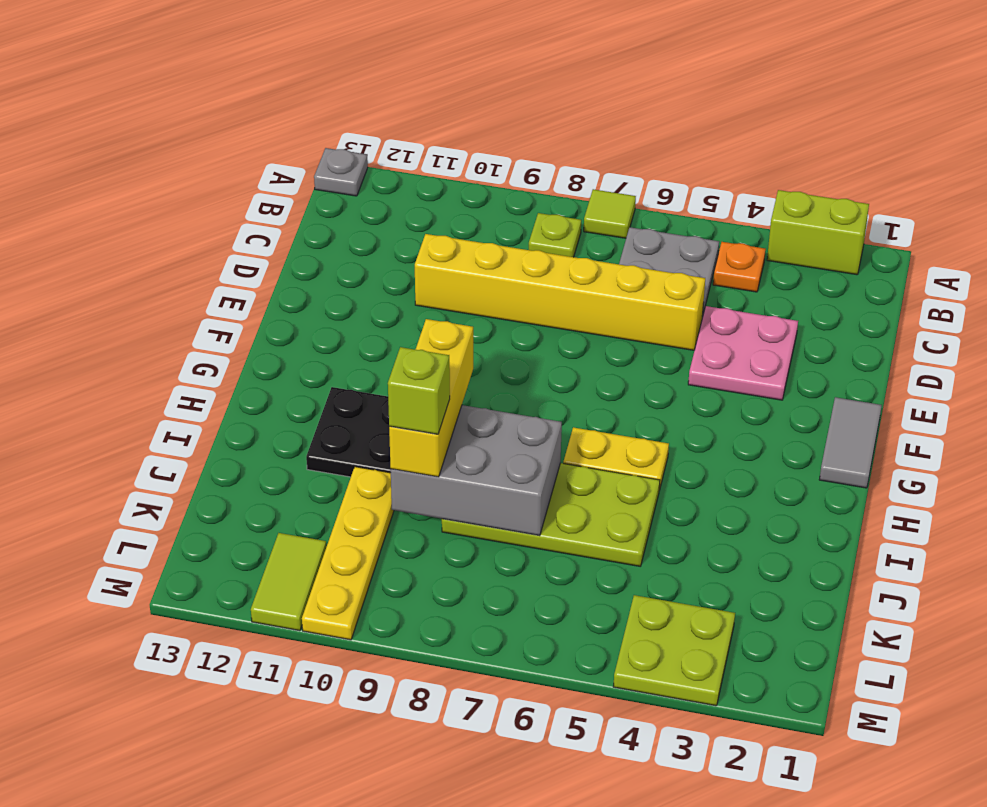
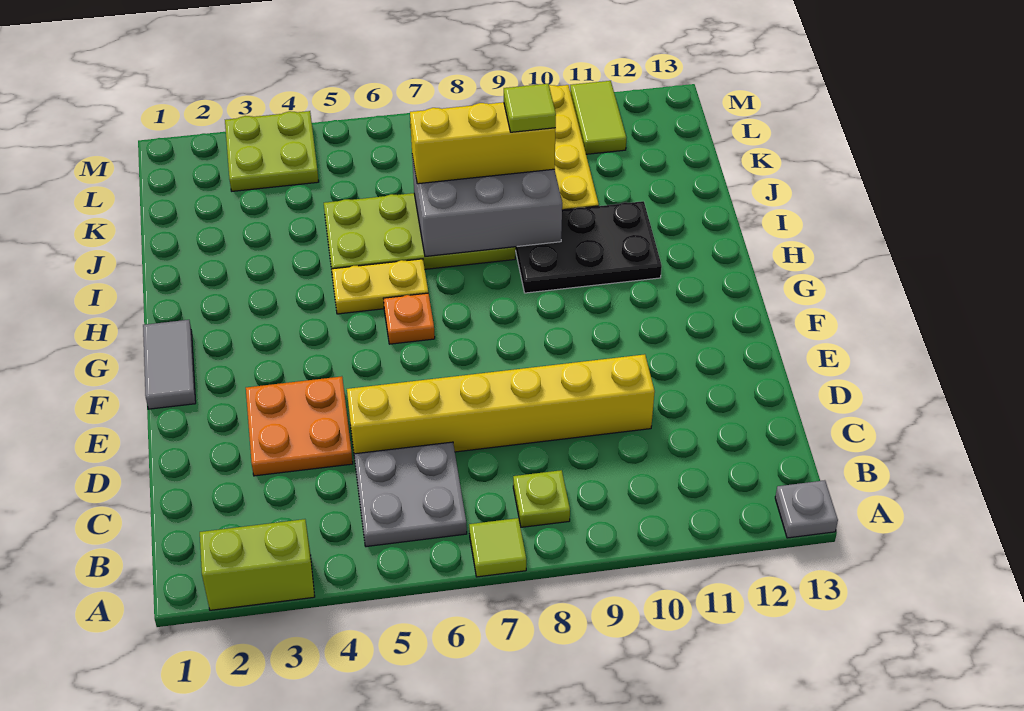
orange plate B4 level 1 -> orange plate G6 level 1
pink plate D3:E4 level 1 -> orange plate D3:E4 level 1
yellow brick H9:J9 level 3 -> yellow brick J7:J9 level 3
lime brick J9 level 4 -> lime tile J9 level 4

